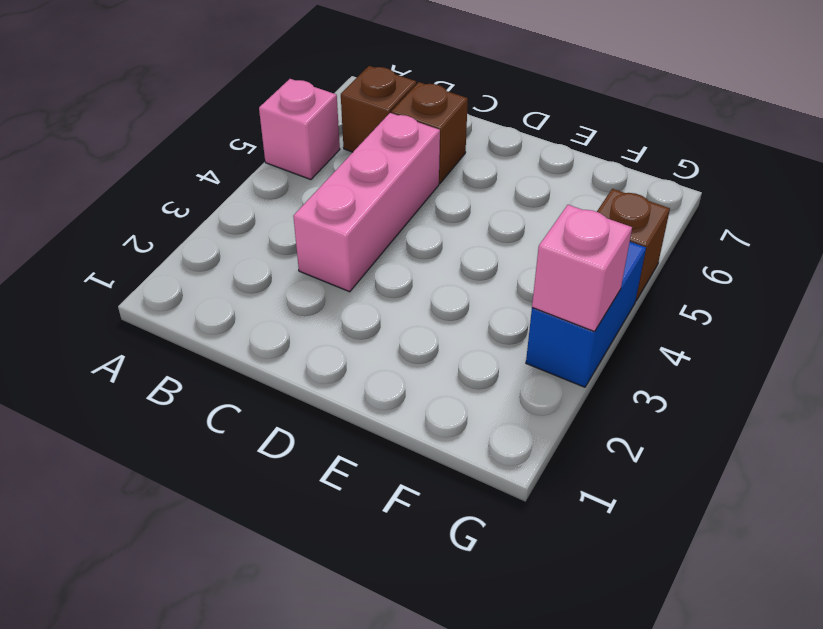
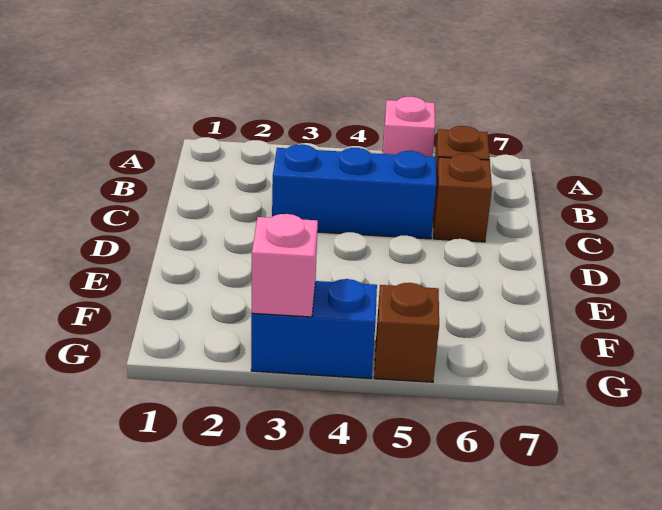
pink brick C3:C5 level 1 -> blue brick C3:C5 level 1

